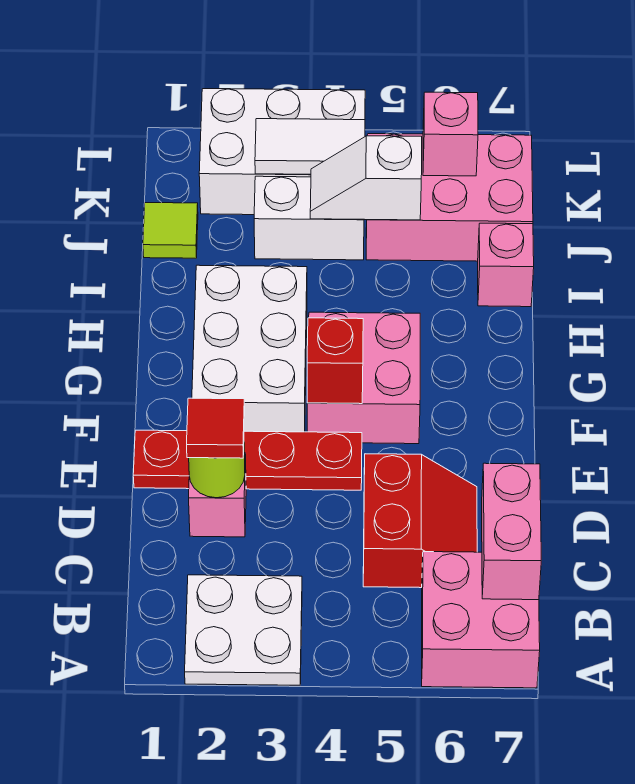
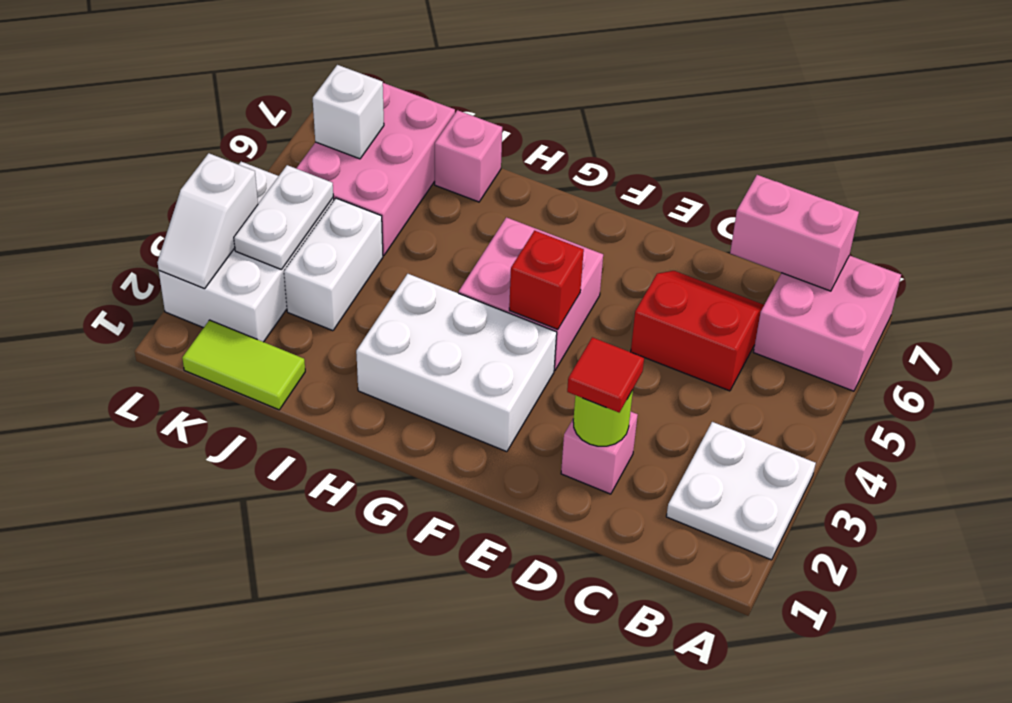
red plate E1:E4 level 1 -> none
lime tile J1 level 1 -> lime tile J1:K1 level 1
white slope J4:J5 level 2 top 5 -> white slope L2:L3 level 2 top 3
white tile K3:K4 level 2 -> white plate K3:K4 level 2
pink brick K6 level 2 -> white brick K6 level 2

